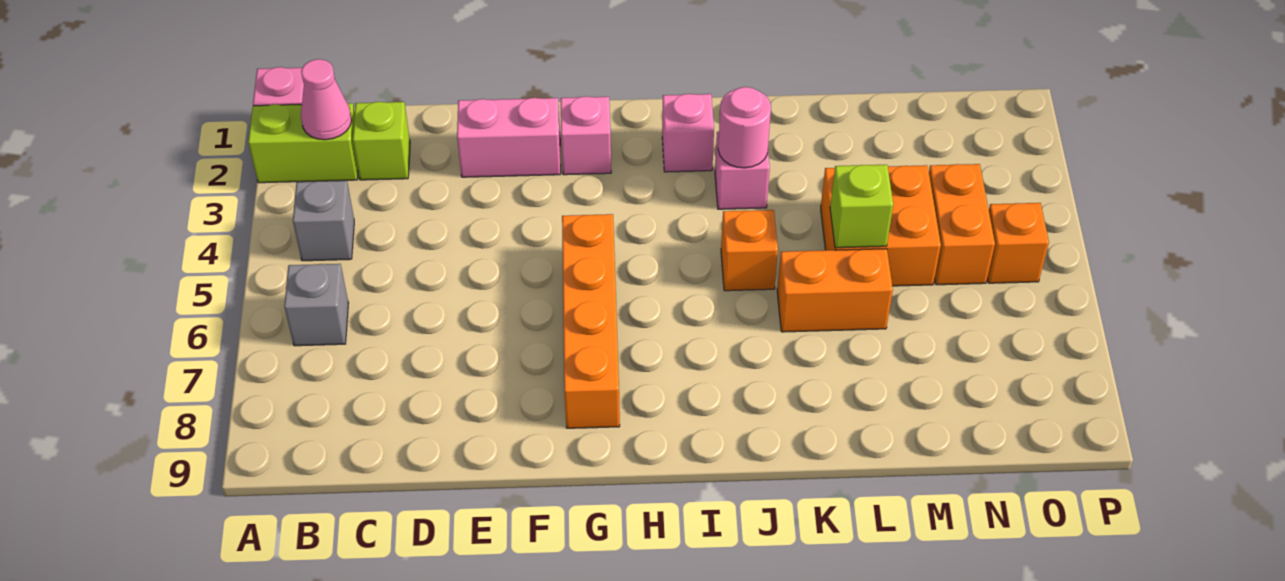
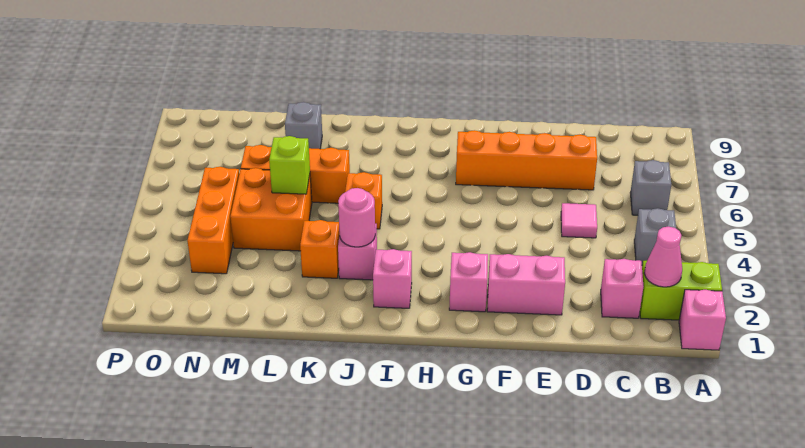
lime brick C2 level 1 -> pink brick C2 level 1
none -> pink tile D5 level 1
orange brick G5:G8 level 1 -> orange brick D7:G7 level 1
orange brick K6:L6 level 1 -> orange brick K6:M6 level 1
none -> grey brick L8 level 1
orange brick N4:N5 level 1 -> orange brick N3:N5 level 1
orange brick O5 level 1 -> orange brick K3 level 1

